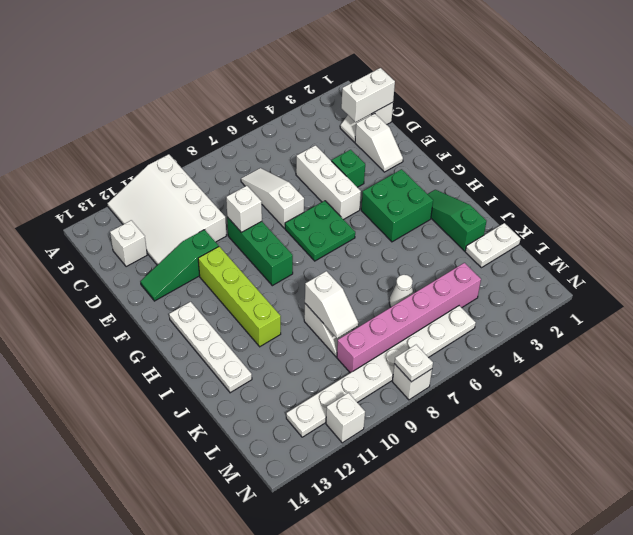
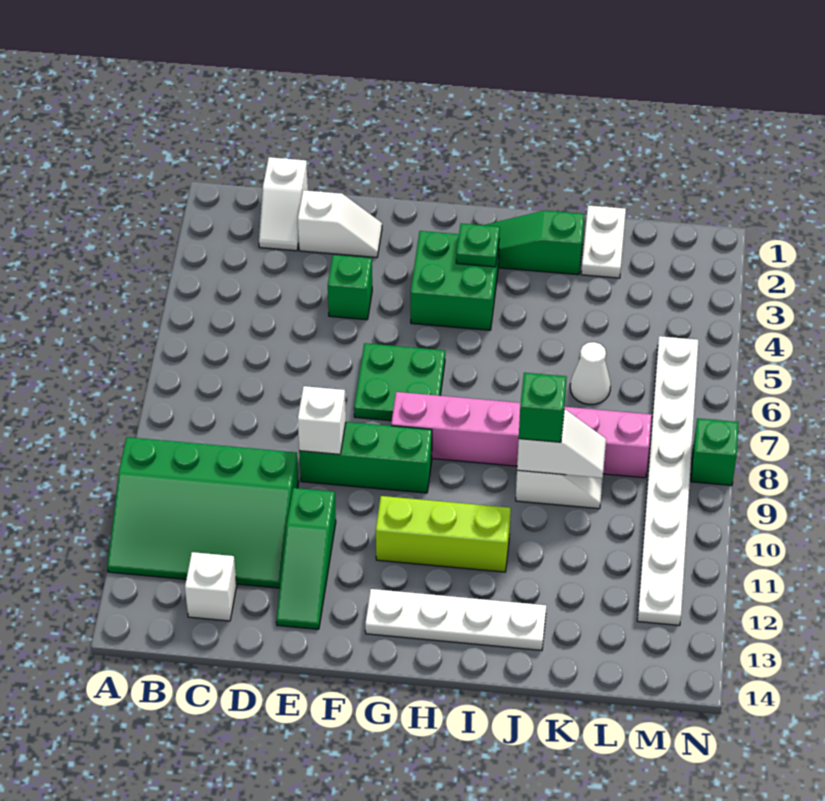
white slope A10:D12 level 1 top 10 -> green slope A10:D12 level 1 top 10
white brick C1:C2 level 2 -> none
white slope C7:E7 level 1 top E -> none
white brick D5:F5 level 1 -> none
lime brick F11:I11 level 1 -> lime brick G11:I11 level 1
none -> green plate H3 level 2
none -> green brick J9 level 3
pink brick L4:L9 level 1 -> pink brick G8:L8 level 1
white brick N8 level 1 -> green brick N8 level 1
white plate N8 level 2 -> none
white brick N11 level 1 -> none

